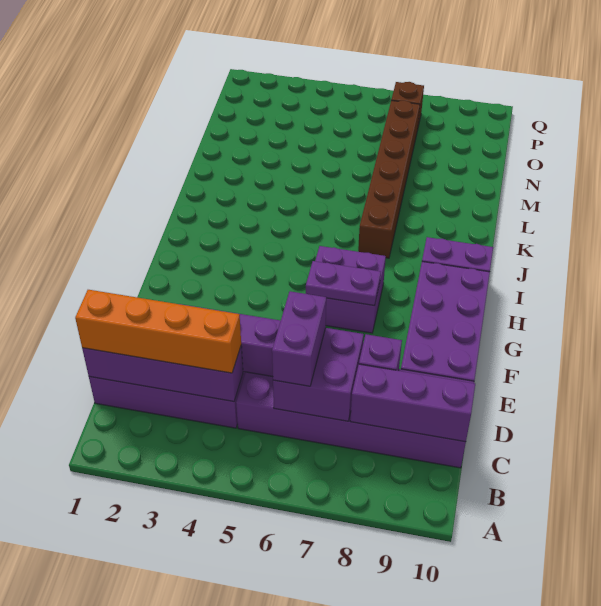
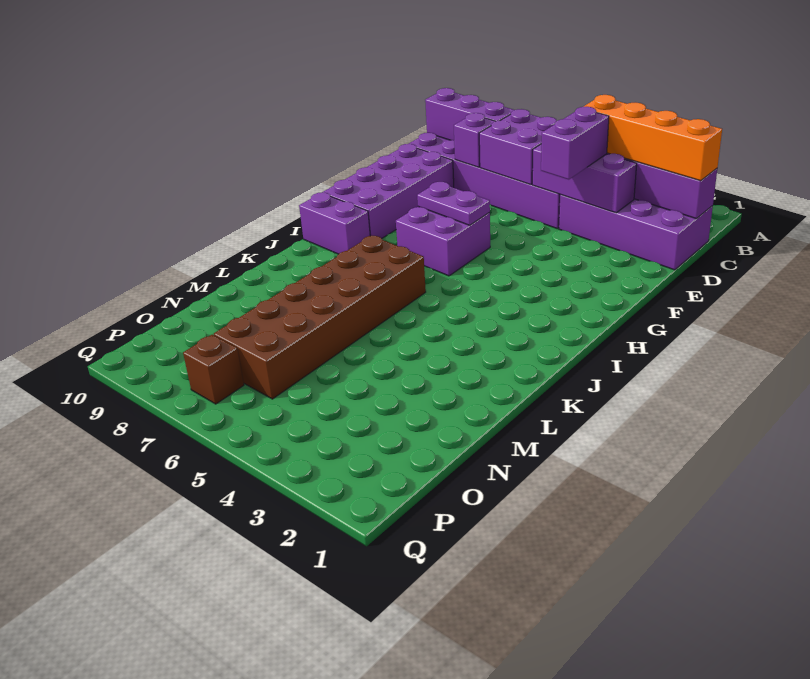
purple brick C6:D6 level 3 -> purple brick D4:E4 level 3
brown brick J7:O7 level 1 -> brown brick J6:O7 level 1

